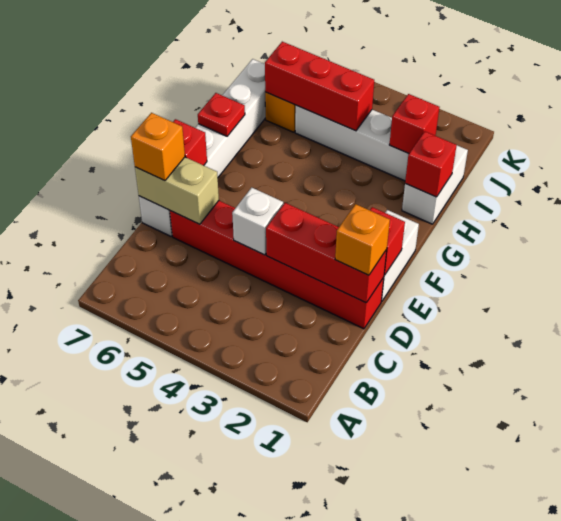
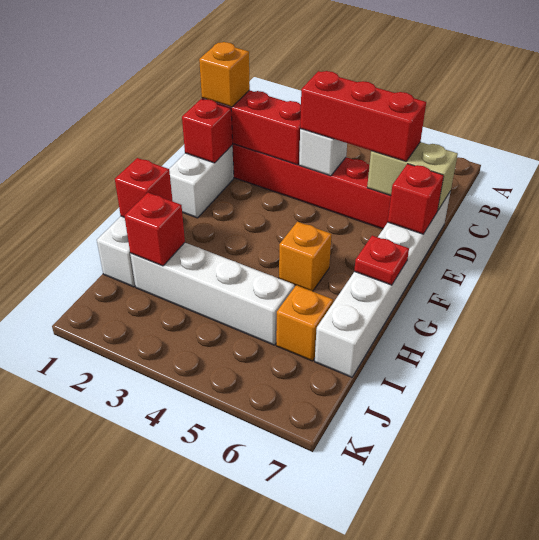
orange brick D7 level 3 -> orange brick G5 level 1
red brick I4:I6 level 2 -> red brick D4:D6 level 3

